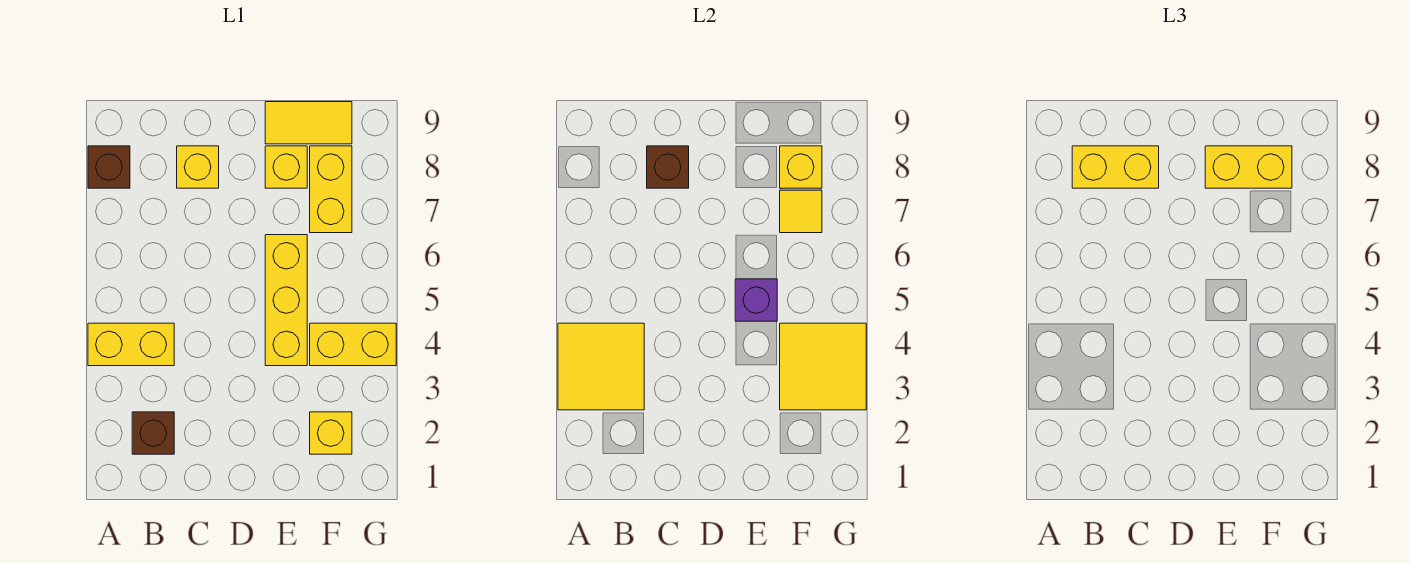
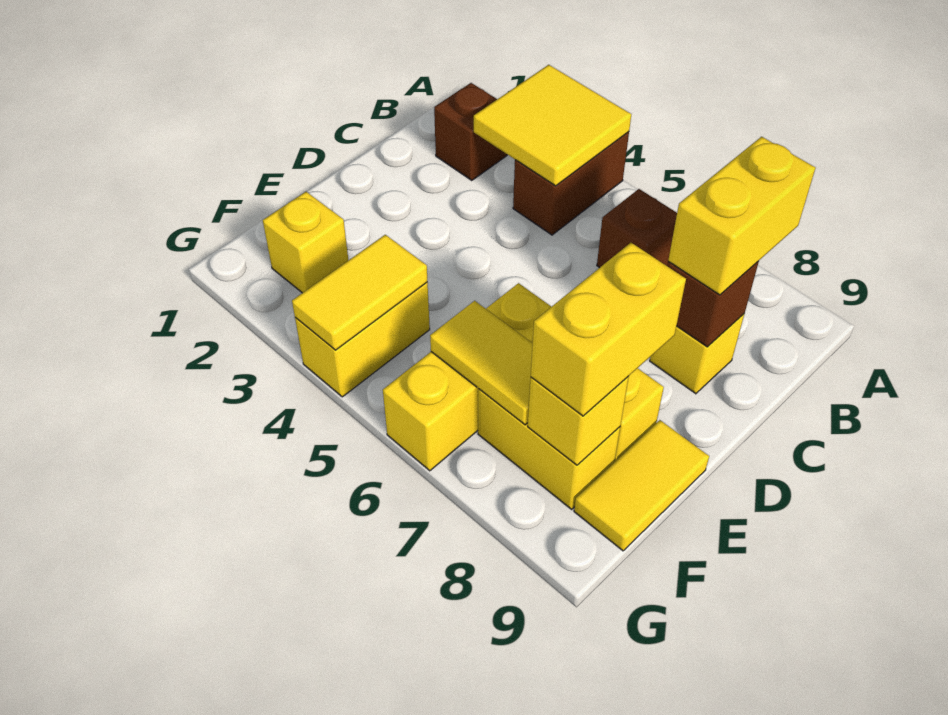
yellow brick A4:B4 level 1 -> brown brick A4:B4 level 1
brown brick A8 level 1 -> brown brick B6 level 1
yellow brick E4:E6 level 1 -> yellow brick E6:G6 level 1
purple brick E5 level 2 -> none
yellow tile F3:G4 level 2 -> yellow tile F4:G4 level 2
yellow tile F7 level 2 -> yellow tile F6:F7 level 2

